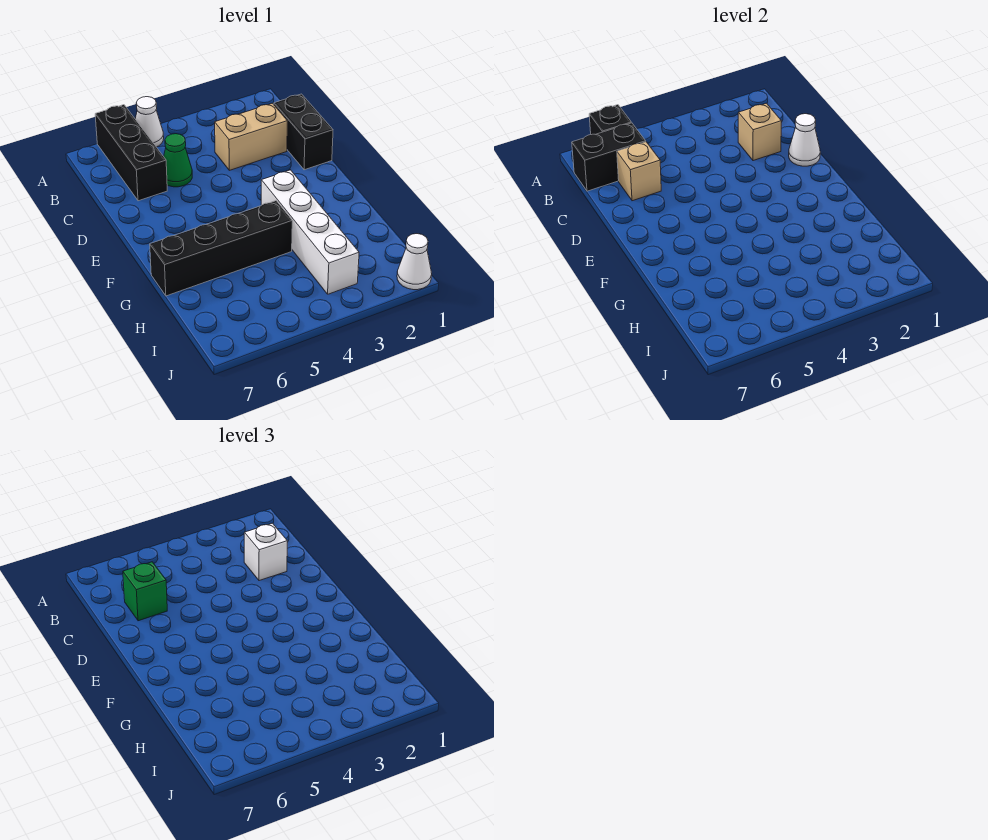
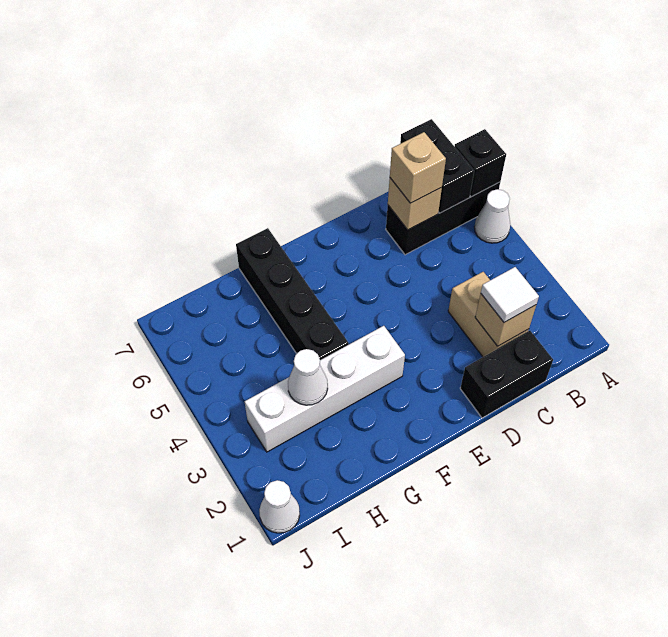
white brick C2 level 3 -> white tile C2 level 3
green cone C5 level 1 -> none
green brick C6 level 3 -> tan brick C6 level 3
white cone D1 level 2 -> white cone H3 level 2

